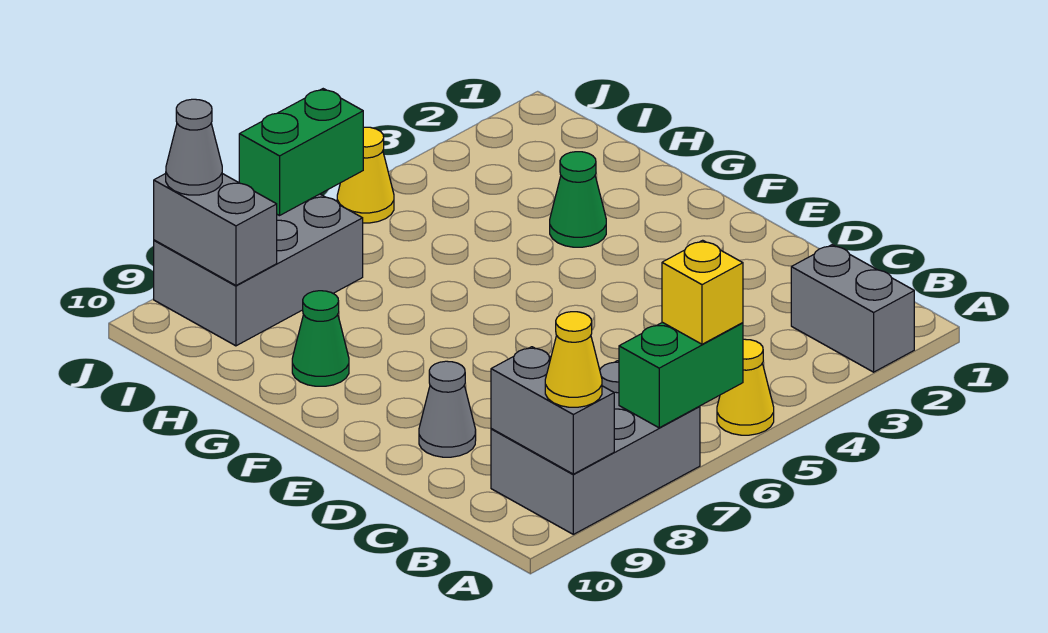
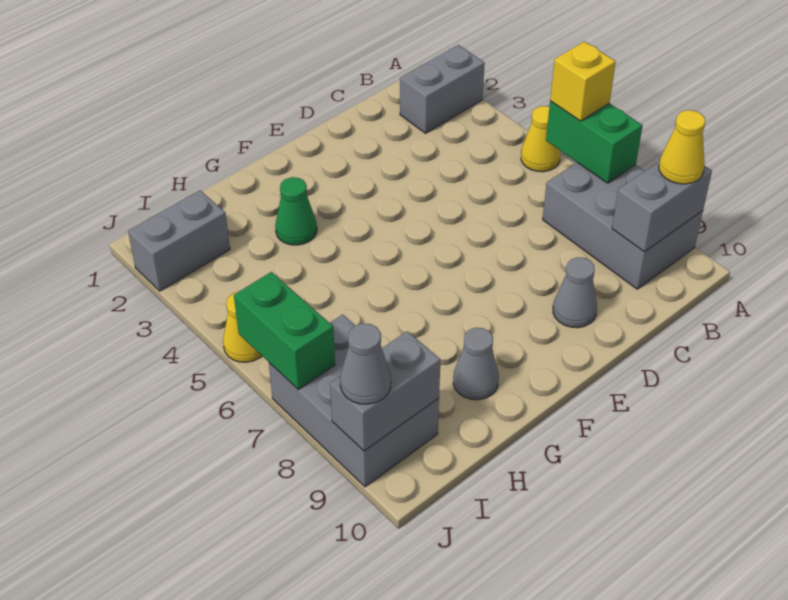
green cone G9 level 1 -> grey cone G9 level 1
none -> grey brick I2:J2 level 1

